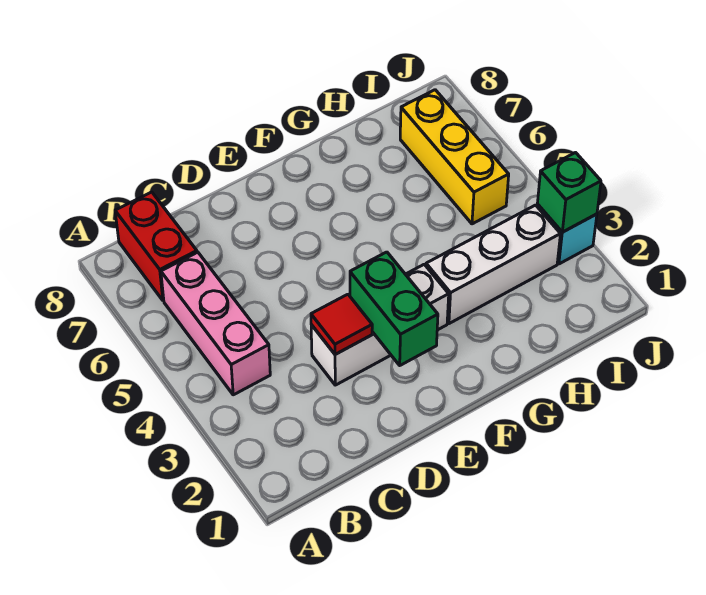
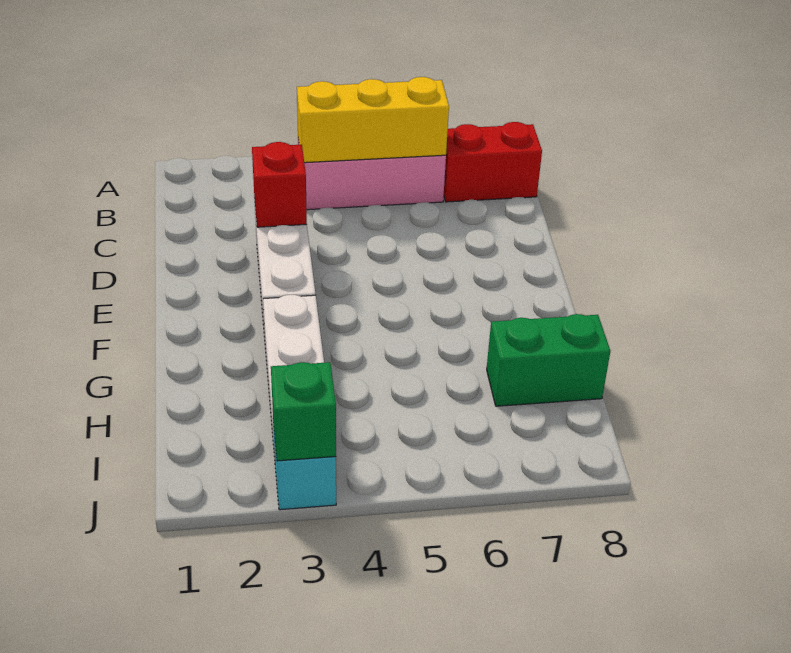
red tile D3 level 2 -> red brick D3 level 2
green brick E2:E3 level 2 -> green brick H7:H8 level 1
yellow brick I5:I7 level 1 -> yellow brick B4:B6 level 2

